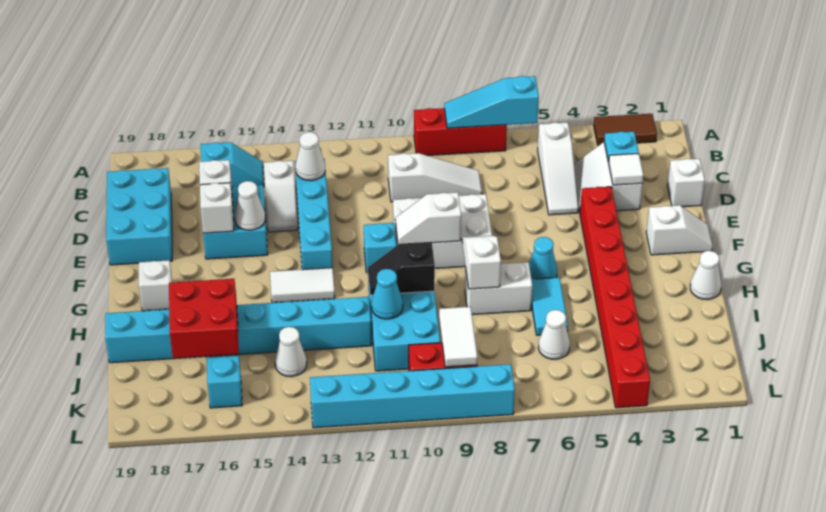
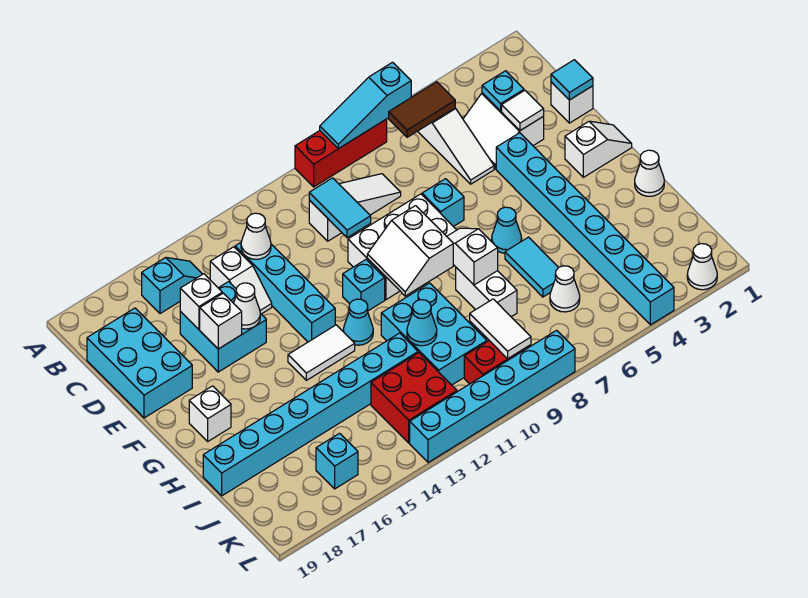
brown tile A2:A3 level 1 -> brown tile B5:B6 level 2
none -> cyan tile C10:D10 level 2
none -> cyan tile D1 level 2
red brick E4:L4 level 1 -> cyan brick E4:L4 level 1
none -> cyan brick E7 level 1
white slope F9:F10 level 2 top 9 -> white slope F9:G10 level 2 top 9
none -> cyan cone G12 level 1
white brick H7:H8 level 1 -> white brick H8:I8 level 1
black slope H10:H11 level 2 top 10 -> none
red brick I16:J17 level 2 -> red brick J12:K13 level 1
white cone J14 level 1 -> white cone L2 level 1

